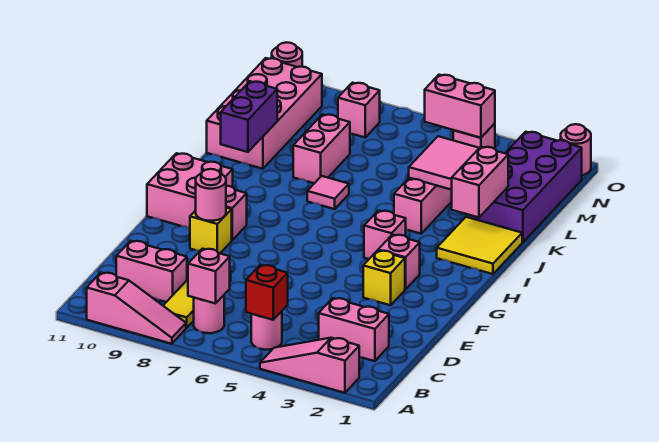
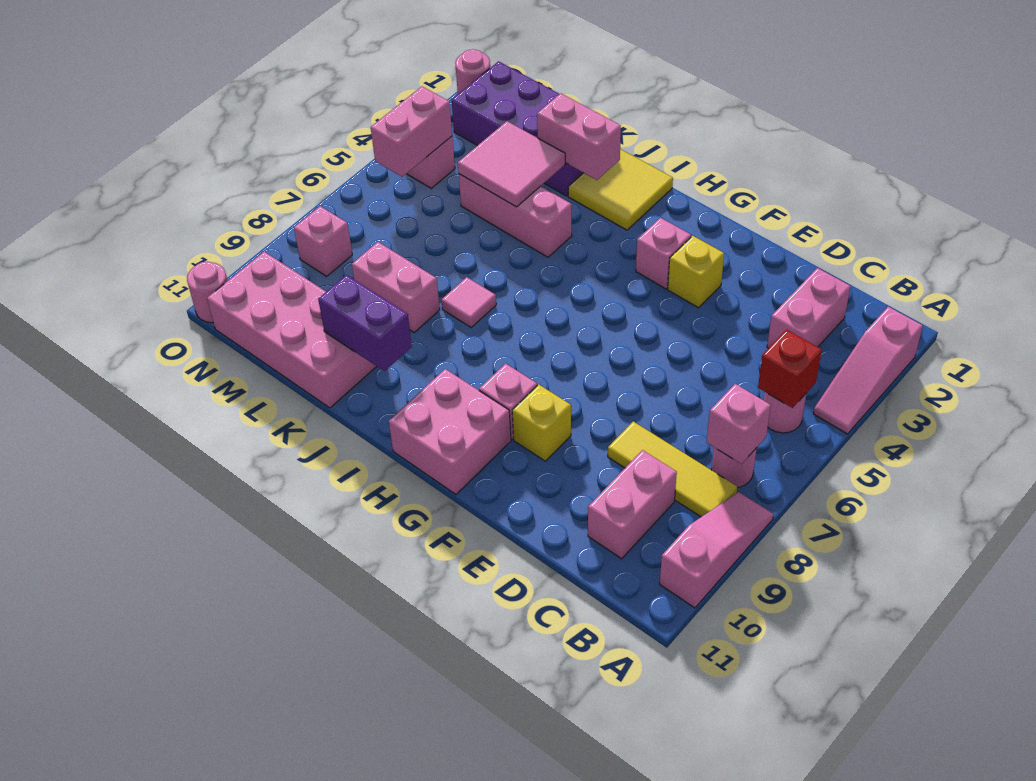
pink round brick F9 level 2 -> none
pink brick H4 level 1 -> none

